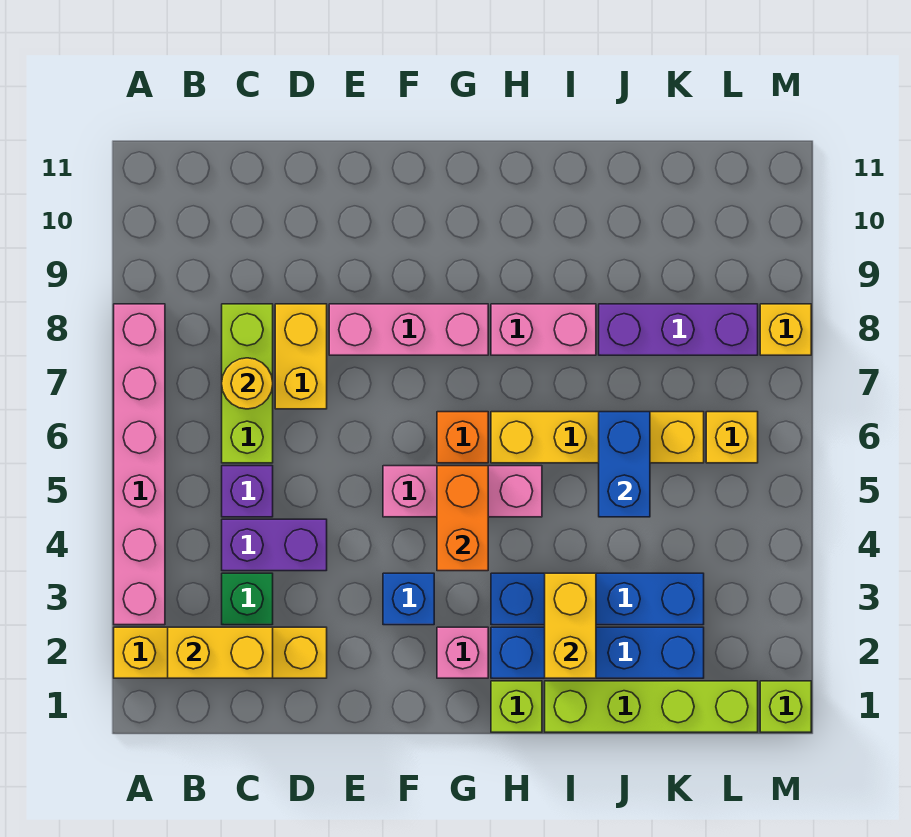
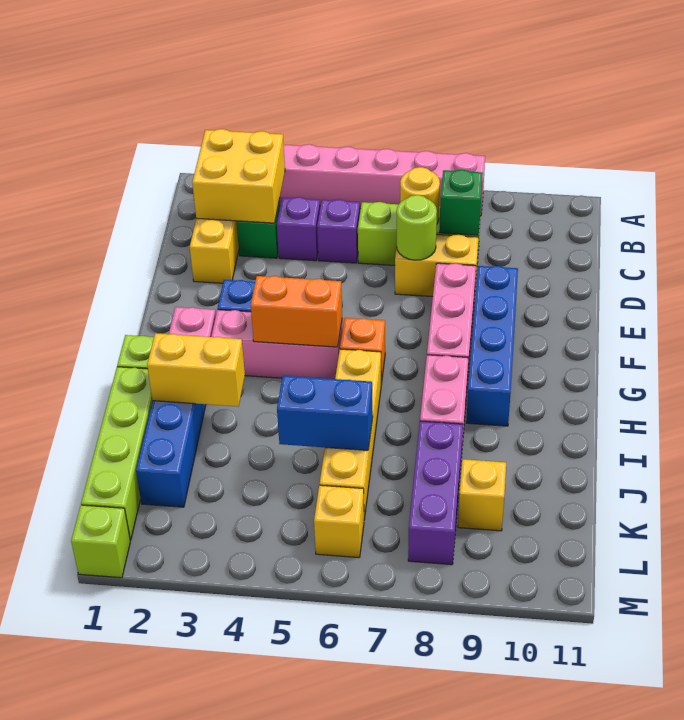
yellow brick B2:C2 level 2 -> yellow brick B2:C3 level 2
purple brick C4:D4 level 1 -> purple brick C4 level 1
none -> green brick C8 level 2
none -> lime round brick D7 level 2
pink brick F5:H5 level 1 -> pink brick G3:G5 level 1
blue brick H3:K3 level 1 -> blue brick E9:H9 level 1
yellow brick M8 level 1 -> yellow brick K9 level 1

